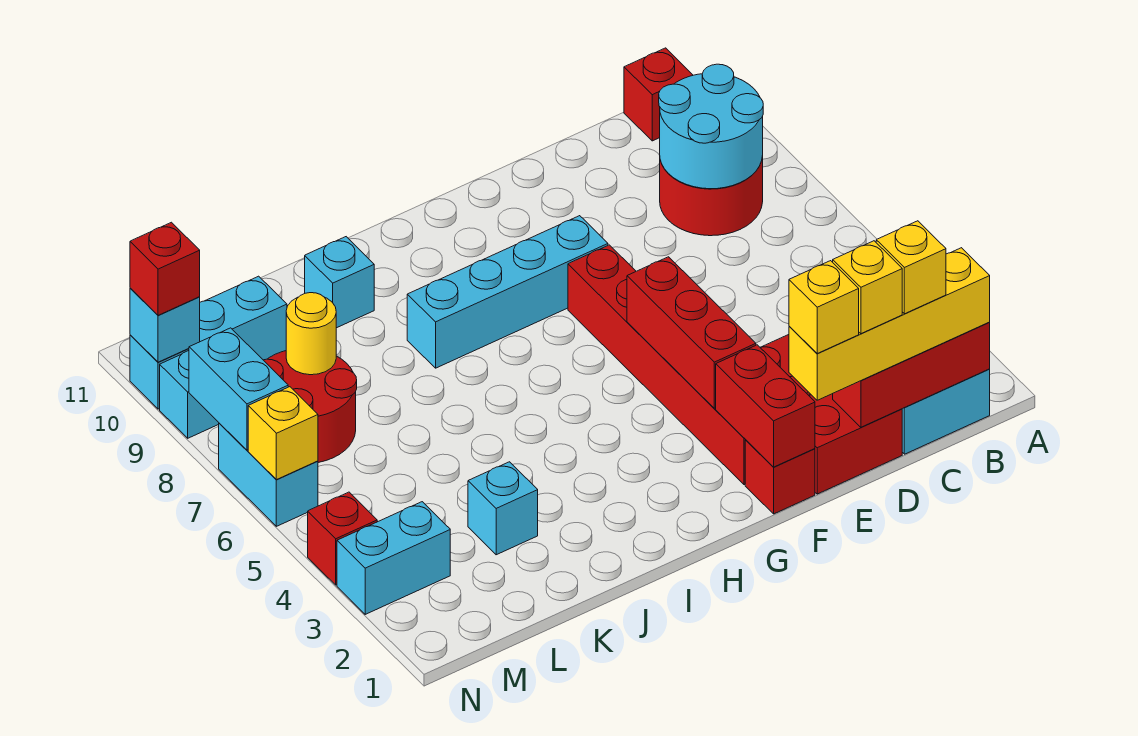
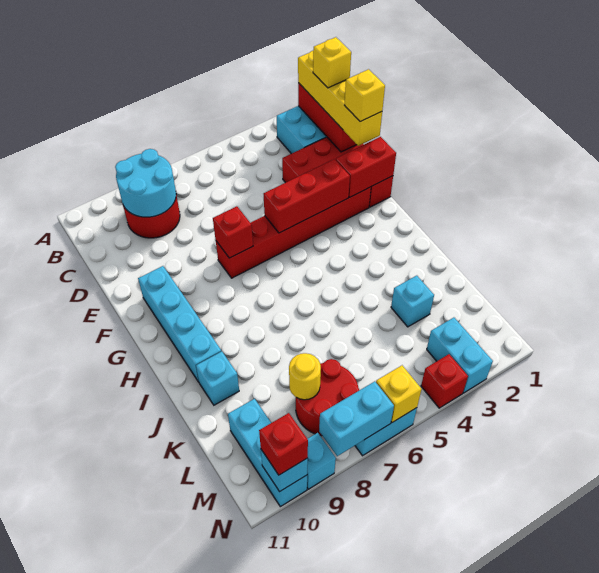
red brick B11 level 1 -> red brick F7 level 2
yellow brick D1 level 4 -> none
cyan brick F8:I8 level 1 -> cyan brick F10:I10 level 1

